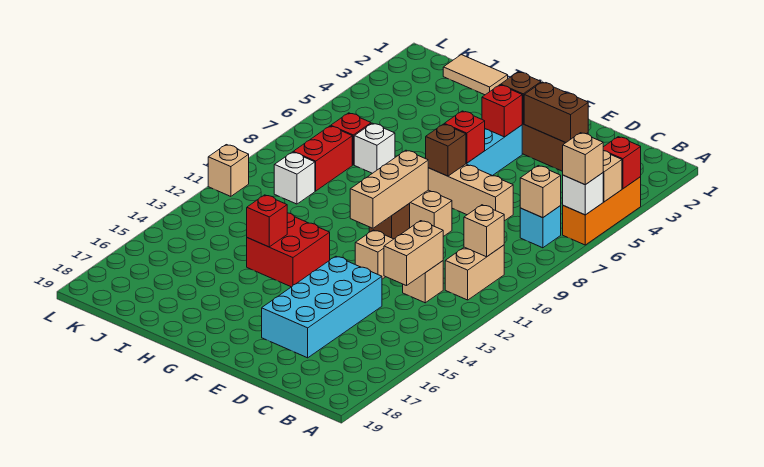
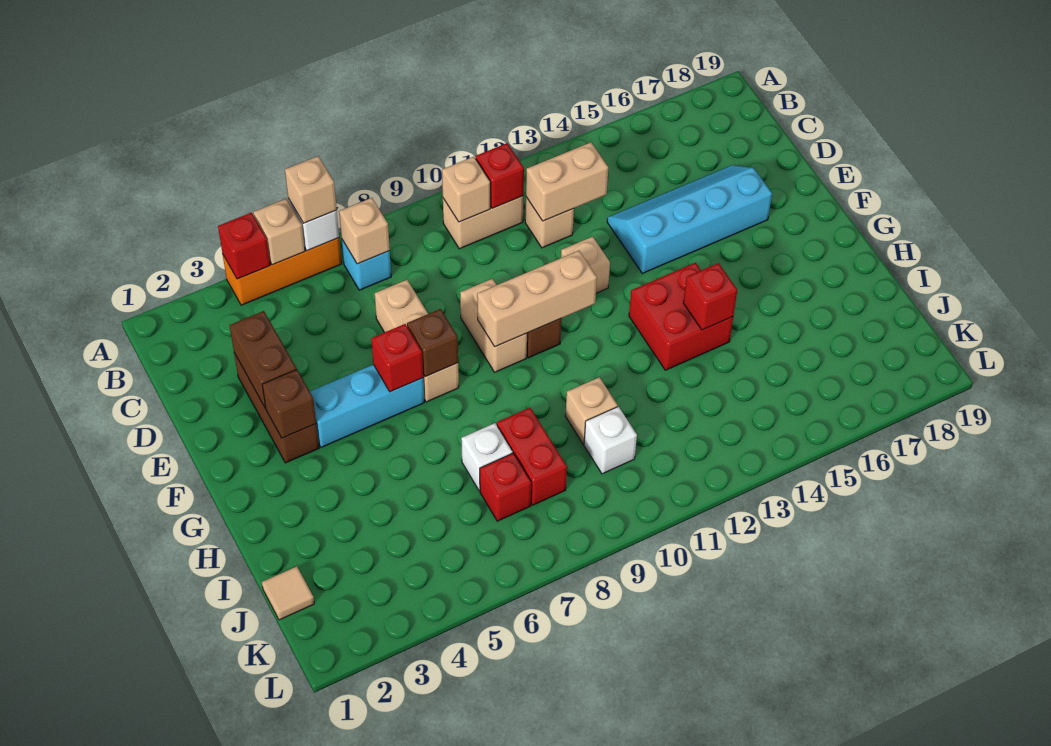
cyan brick D14:E17 level 1 -> cyan slope D14:E17 level 1 top E
red brick F4 level 2 -> red brick B11 level 2
tan tile I1:J1 level 1 -> tan tile J1 level 1
red brick J8:J9 level 1 -> red brick I8:J8 level 1
tan brick L11 level 1 -> tan brick I10 level 1

